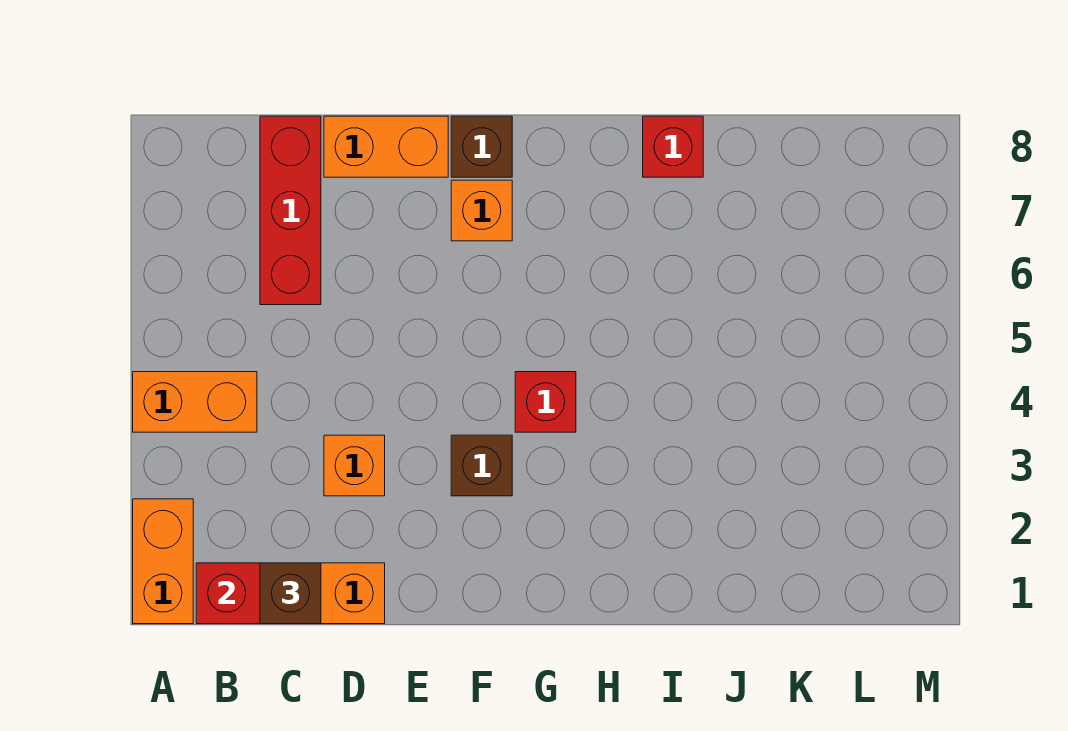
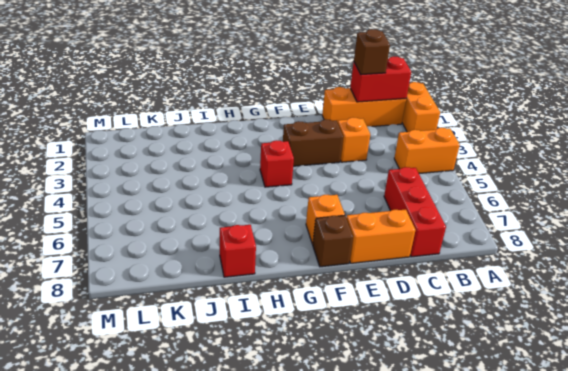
brown brick F3 level 1 -> brown brick E3:F3 level 1

